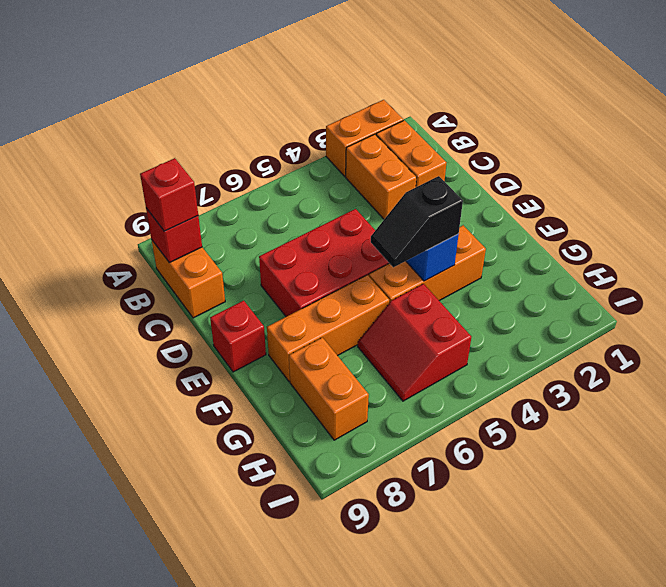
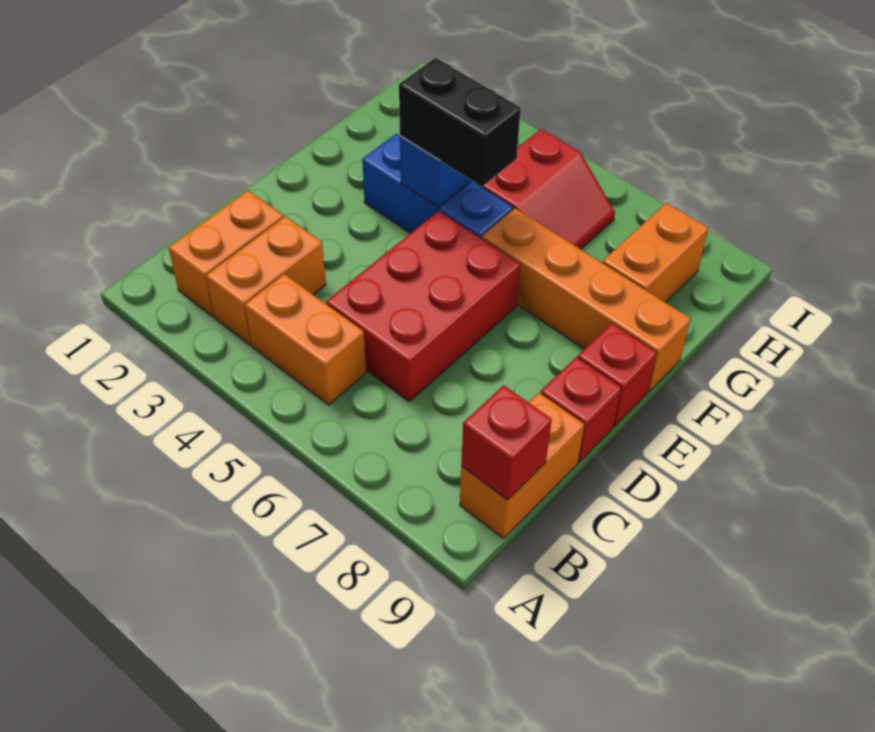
orange brick A2:A3 level 1 -> orange brick B4:B5 level 1
red brick B9 level 3 -> red brick D9 level 1
red brick D5:E7 level 1 -> red brick C5:E6 level 1
orange brick F3:F5 level 1 -> blue brick F3:F5 level 1
black slope F4:F5 level 3 top 4 -> black brick F4:F5 level 3
orange brick F6:F8 level 1 -> orange brick F6:F9 level 1

